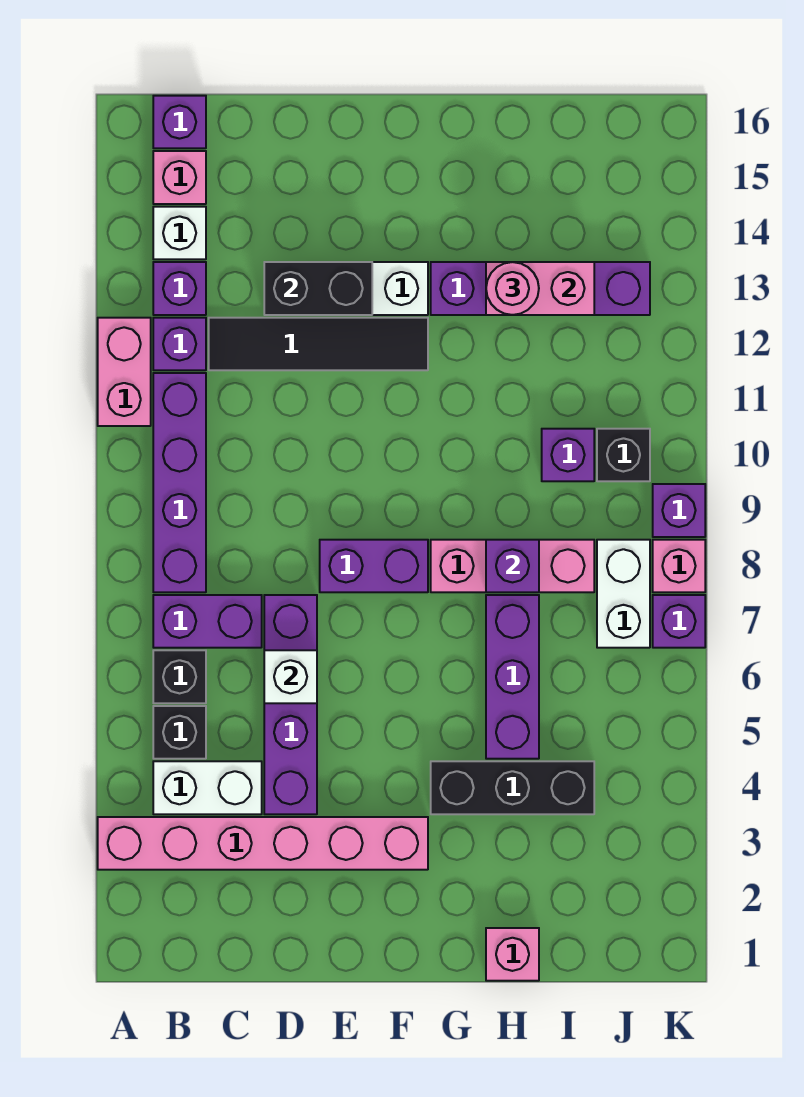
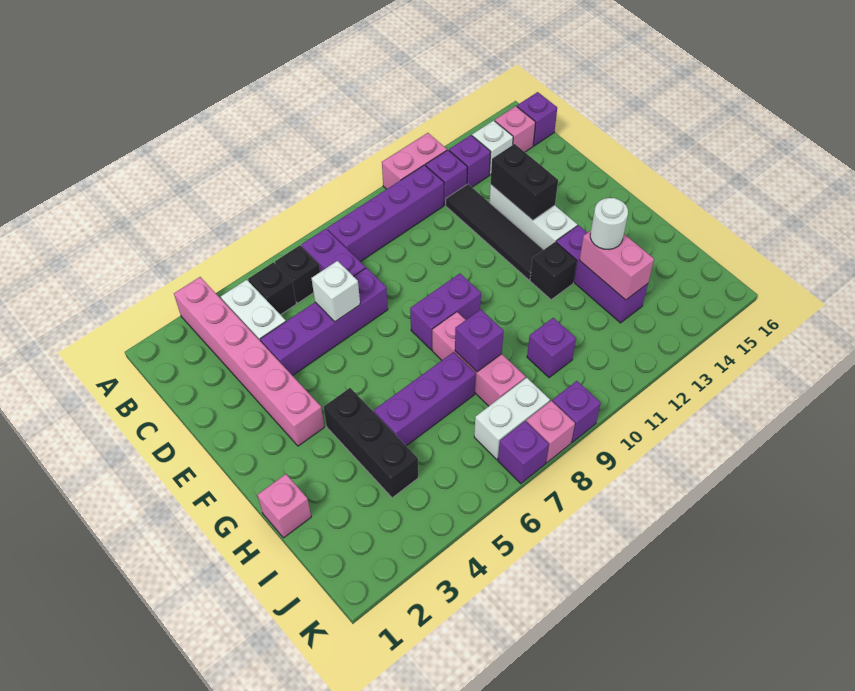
purple brick E8:F8 level 1 -> purple brick F8:F9 level 1
purple brick G13:J13 level 1 -> purple brick G13:I13 level 1
pink round brick H13 level 3 -> white round brick H13 level 3
black brick J10 level 1 -> black brick G12 level 1

